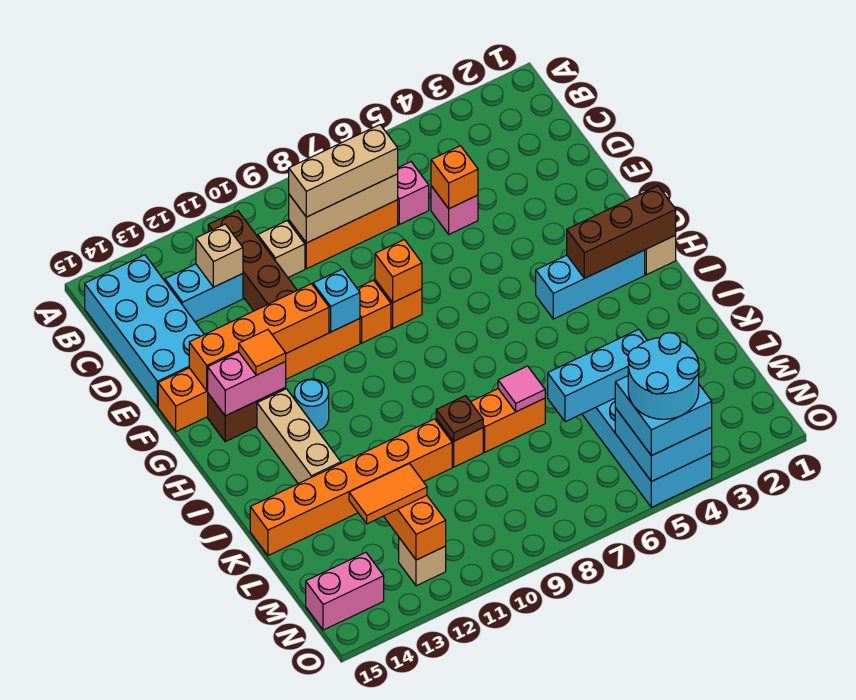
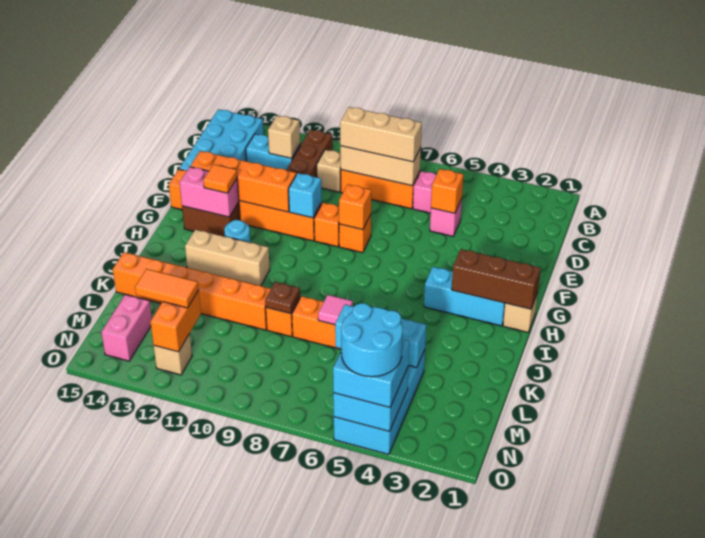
tan brick H13:J13 level 1 -> tan brick I11:I13 level 1
pink brick N14:N15 level 1 -> pink brick M14:N14 level 1

